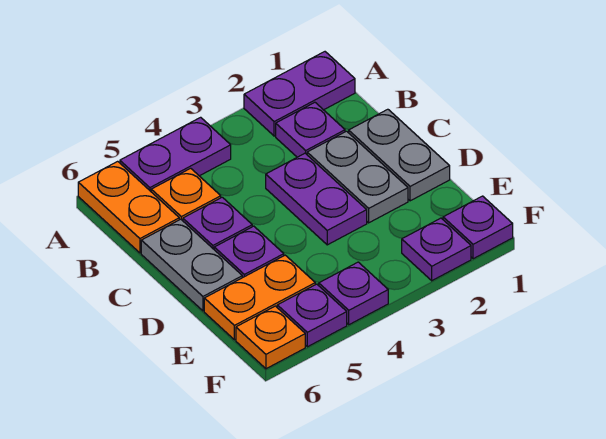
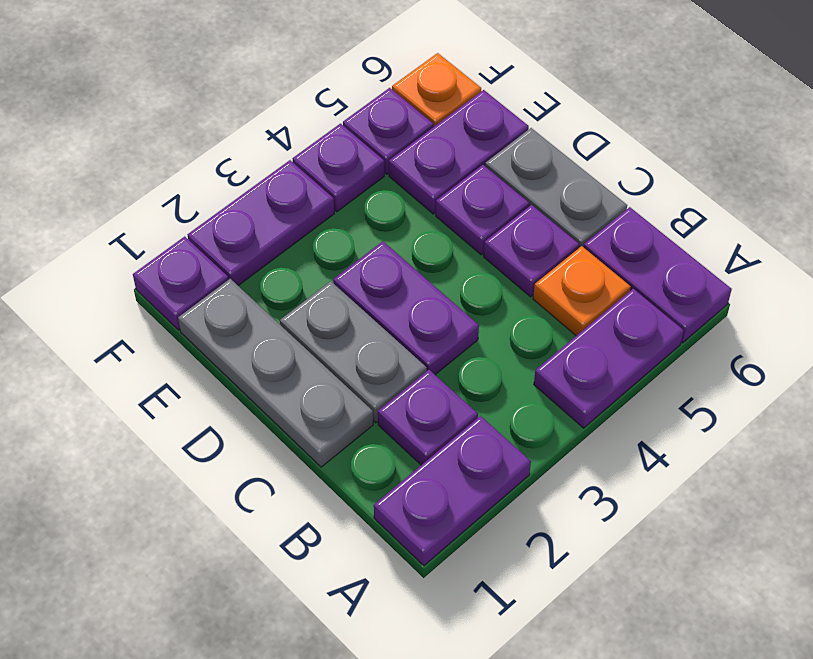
orange plate A6:B6 level 1 -> purple plate A6:B6 level 1
grey plate C1:D1 level 1 -> grey plate C1:E1 level 1
orange plate E5:E6 level 1 -> purple plate E5:E6 level 1
purple plate F2 level 1 -> purple plate F2:F3 level 1

